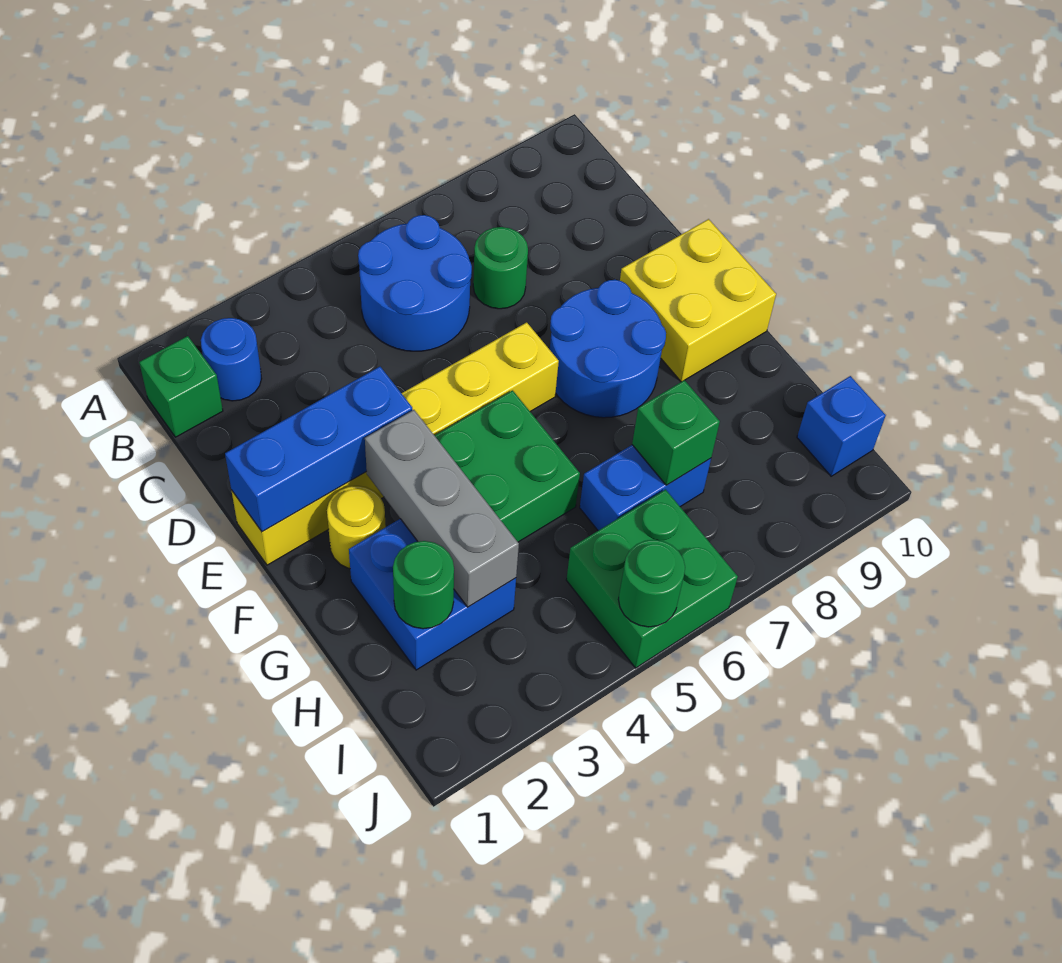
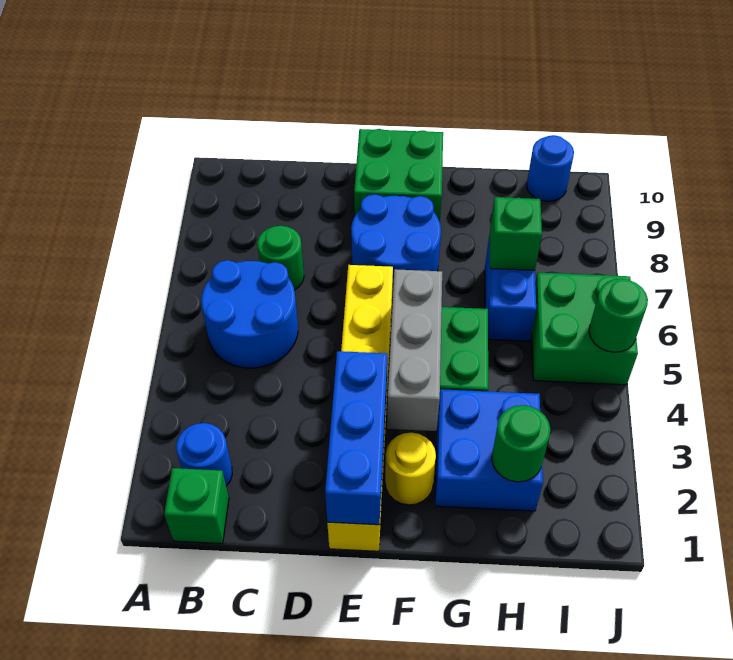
yellow brick E9:F10 level 1 -> green brick E9:F10 level 1
grey brick F3:H3 level 2 -> grey brick F3:F5 level 2
blue brick I10 level 1 -> blue round brick I10 level 1

